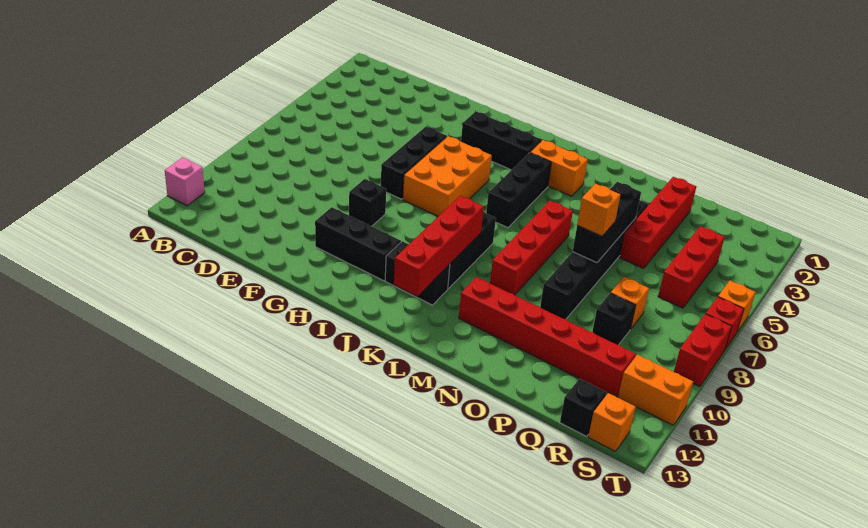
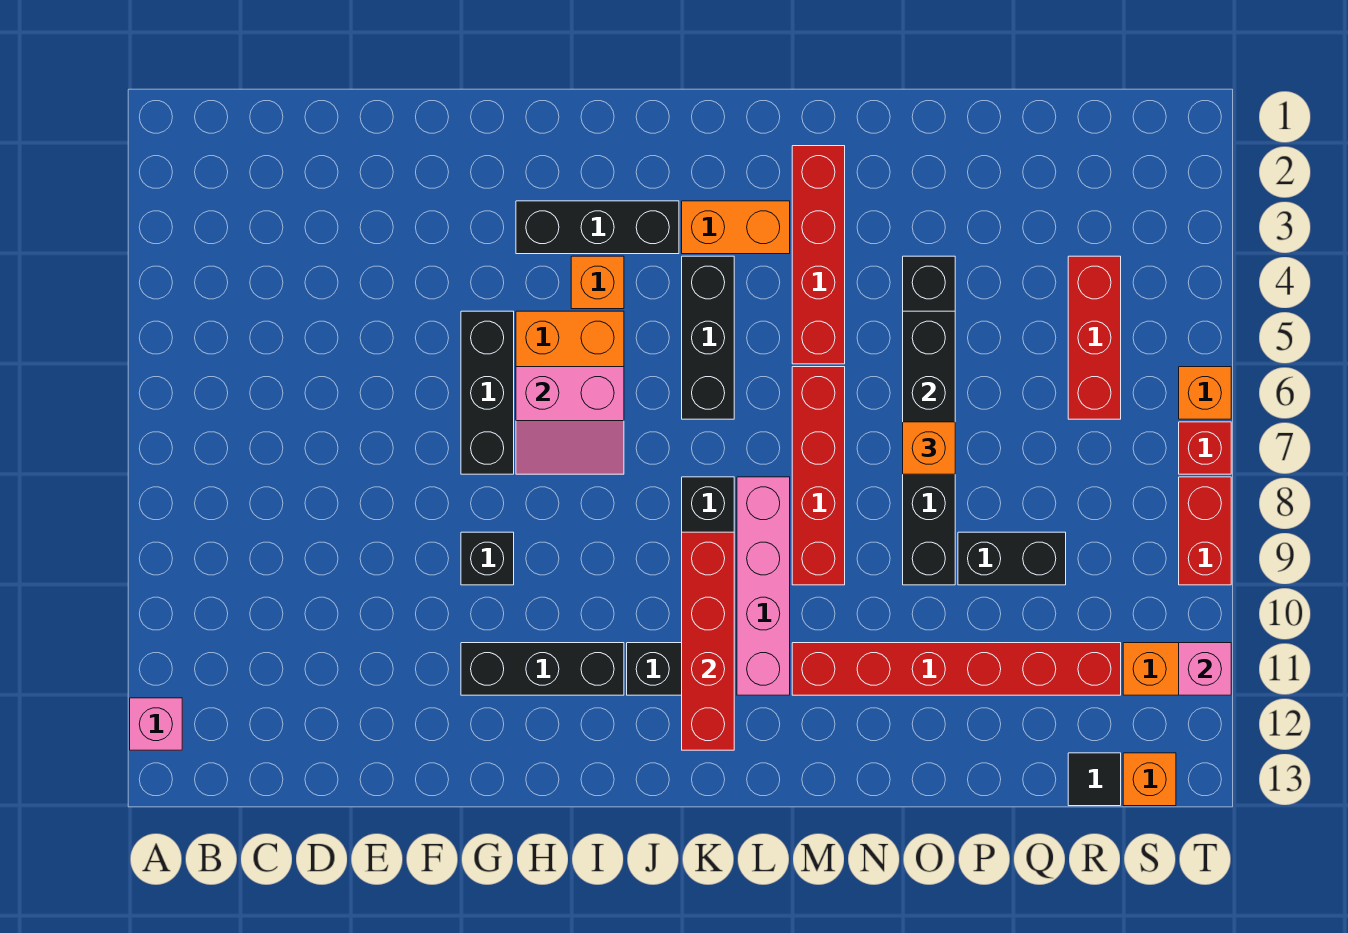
none -> pink slope H6:I7 level 2 top 6
none -> pink brick L8:L11 level 1
red brick P2:P5 level 1 -> red brick M2:M5 level 1
orange brick Q8 level 1 -> orange brick I4 level 1
black brick Q9 level 1 -> black brick P9:Q9 level 1
black brick R13 level 1 -> black tile R13 level 1
none -> pink brick T11 level 2

